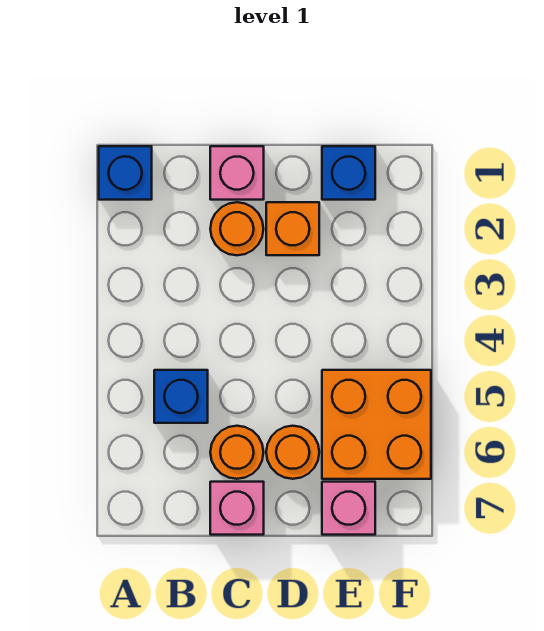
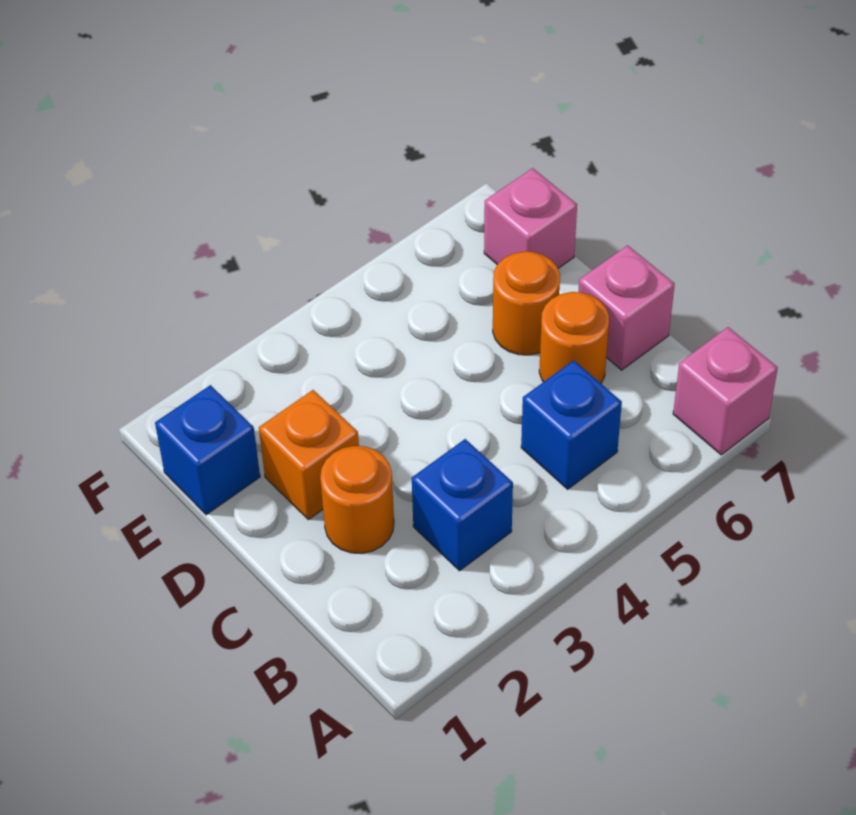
blue brick A1 level 1 -> blue brick B3 level 1
pink brick C1 level 1 -> pink brick A7 level 1
orange brick E5:F6 level 1 -> none

